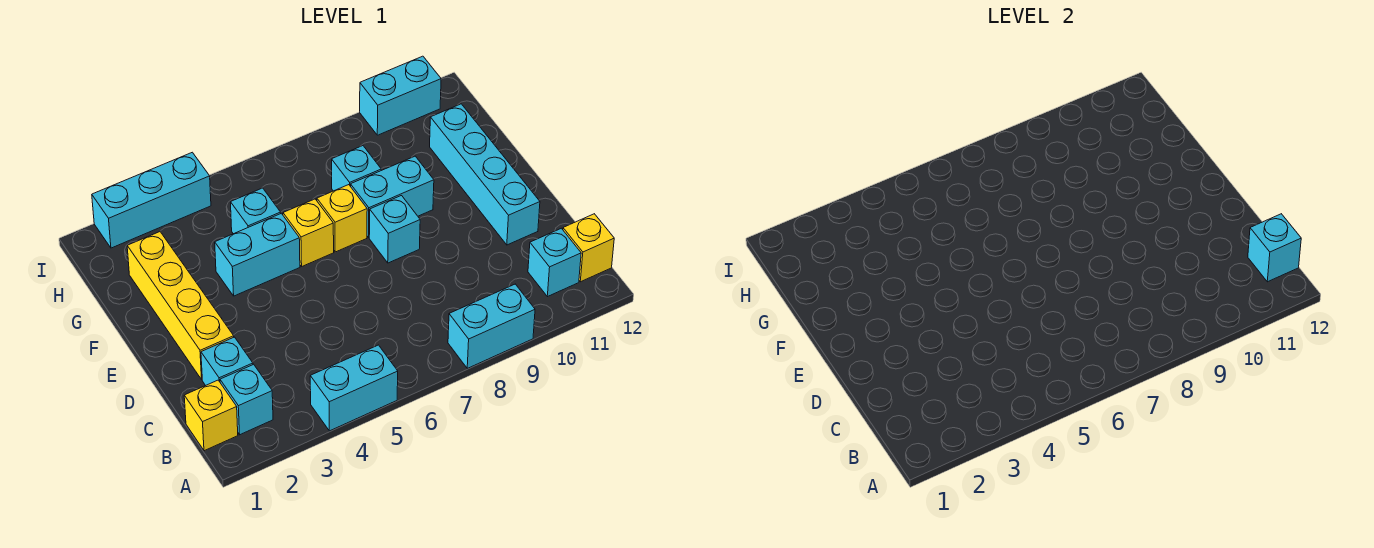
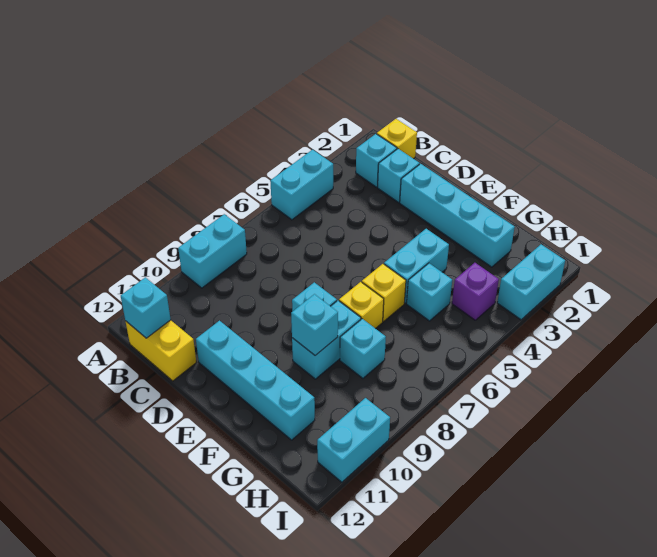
cyan brick B11 level 1 -> cyan brick F9 level 2
yellow brick B12 level 1 -> yellow brick B12:C12 level 1
yellow brick D2:G2 level 1 -> cyan brick D2:G2 level 1
none -> purple brick H4 level 1
cyan brick I2:I4 level 1 -> cyan brick I2:I3 level 1

